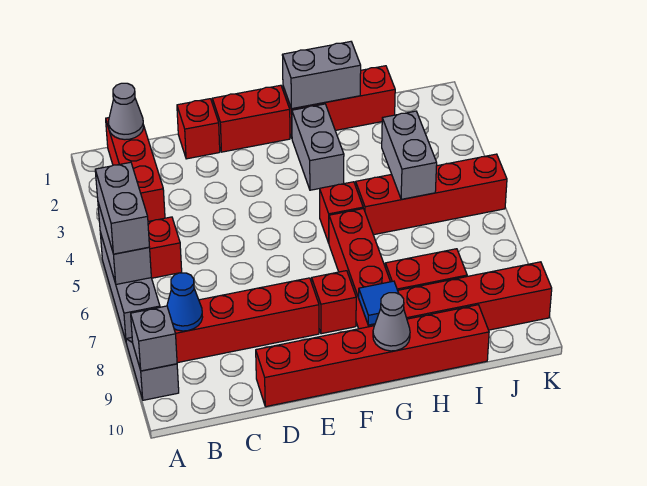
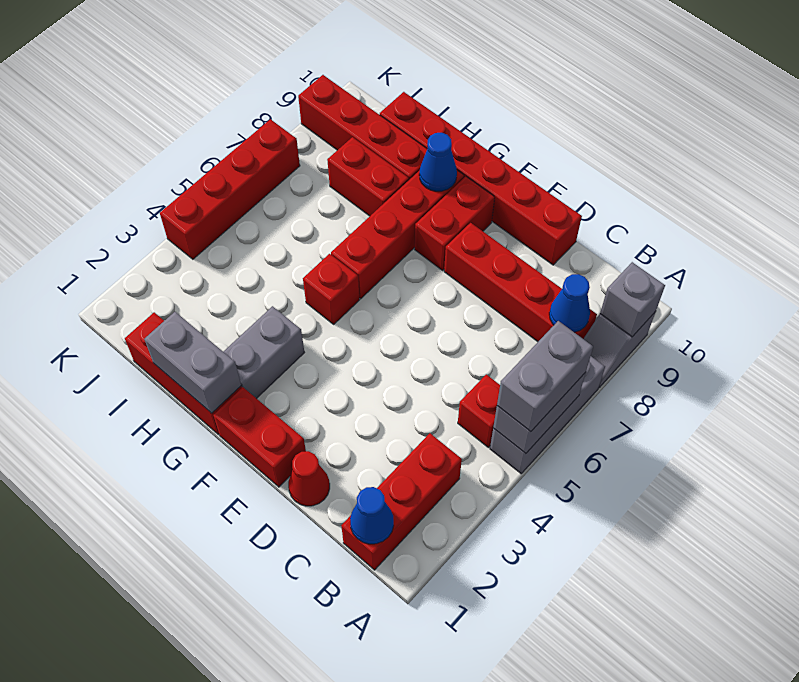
grey cone B1 level 2 -> blue cone B1 level 2
red brick D1 level 1 -> red cone D1 level 1
red brick F8 level 1 -> red brick F8:F9 level 1
blue tile G9 level 2 -> blue cone G9 level 2
grey cone G10 level 2 -> none
red brick H5:K5 level 1 -> red brick K4:K7 level 1
grey brick I4:I5 level 2 -> none

